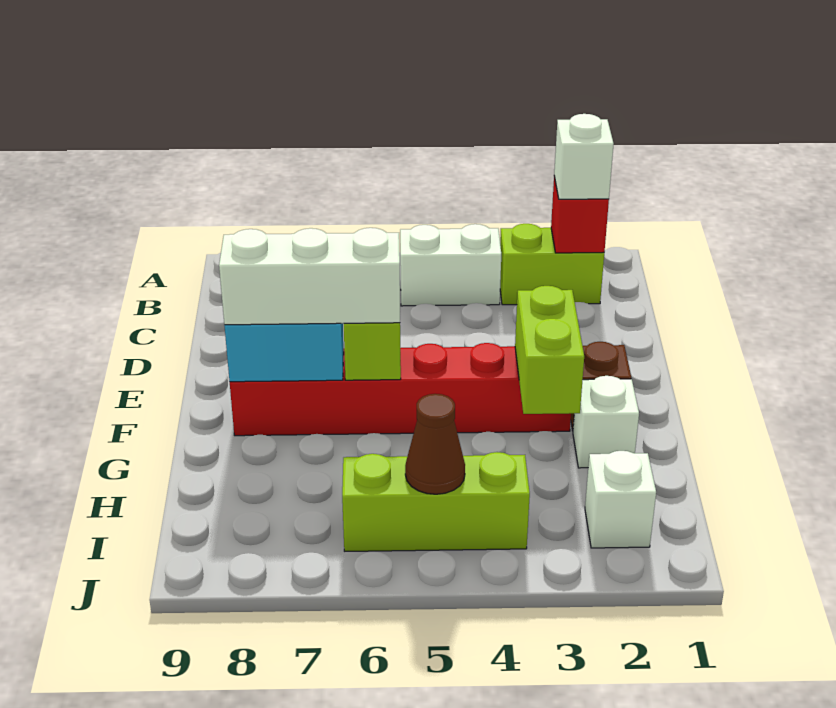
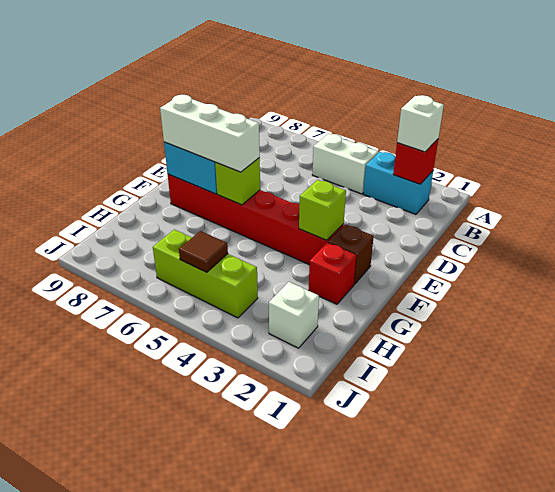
lime brick B2:B3 level 1 -> cyan brick B2:B3 level 1
lime brick F3:G3 level 2 -> lime brick F3 level 2
white brick G2 level 1 -> red brick G2 level 1
brown cone I5 level 2 -> brown tile I5 level 2

